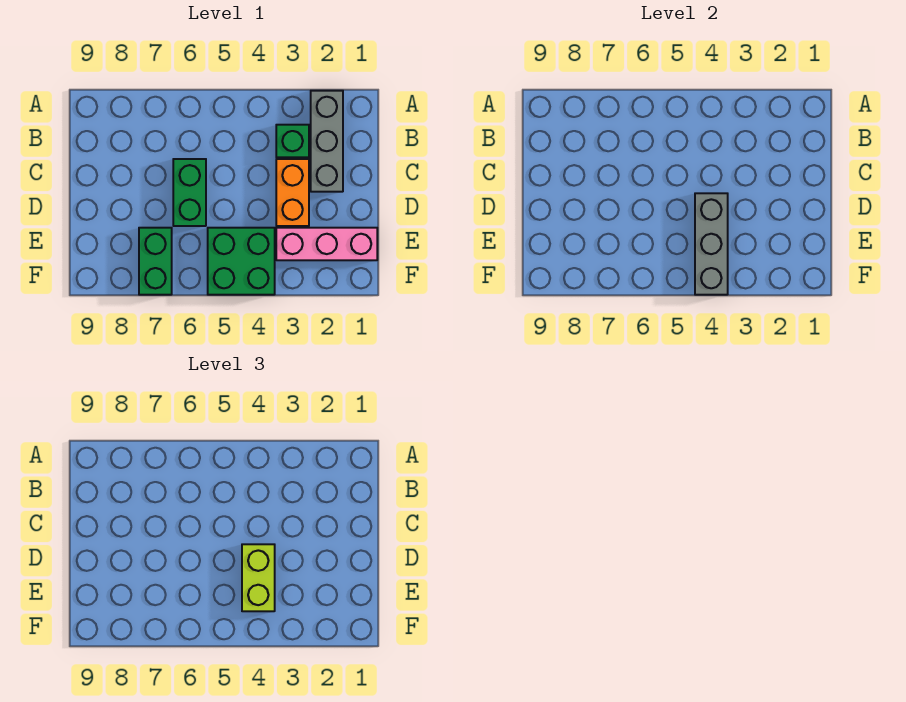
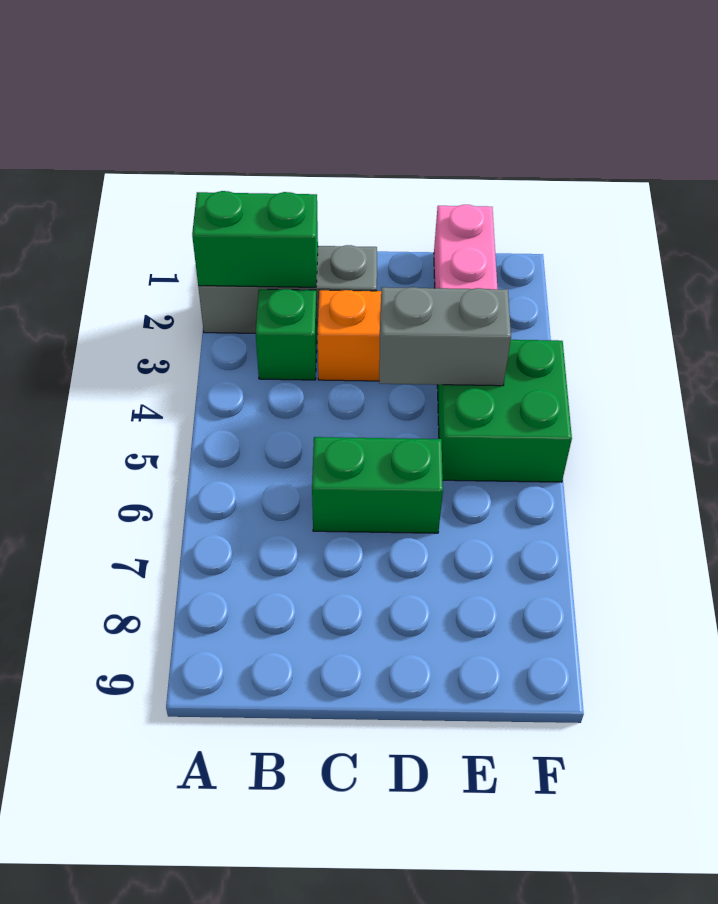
grey brick D4:F4 level 2 -> grey brick D4:E4 level 2
lime brick D4:E4 level 3 -> none
green brick E7:F7 level 1 -> green brick A2:B2 level 2

